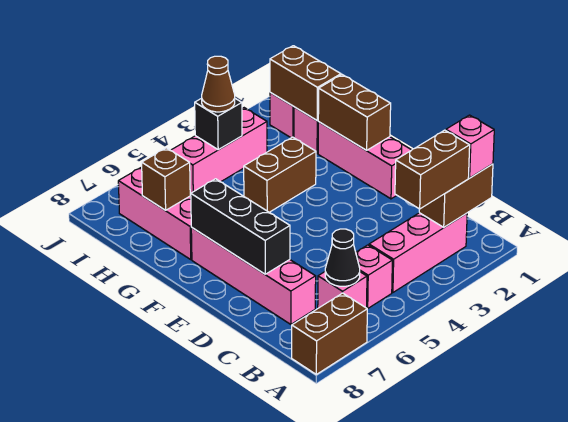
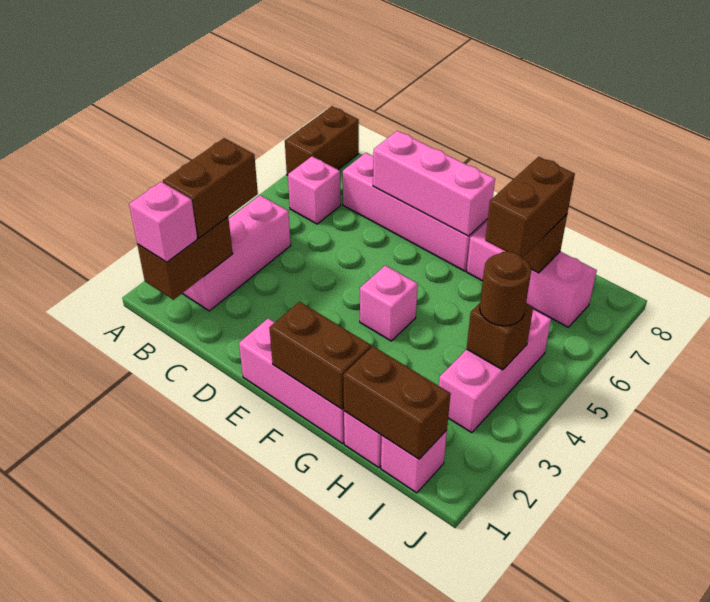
pink brick B5 level 1 -> pink brick F4 level 1
black cone B6 level 2 -> none
black brick D7:F7 level 2 -> pink brick D7:F7 level 2
brown brick G3:G4 level 1 -> brown brick H6:H7 level 3
black brick I4 level 2 -> brown brick I4 level 2
brown cone I4 level 3 -> brown round brick I4 level 3

